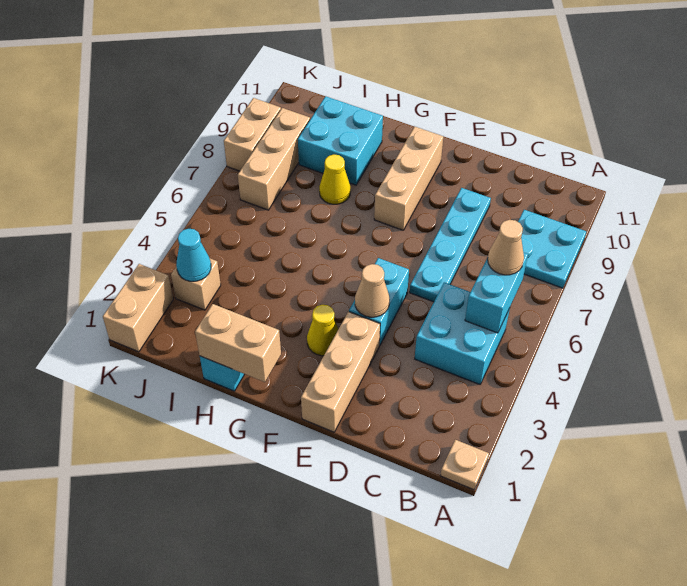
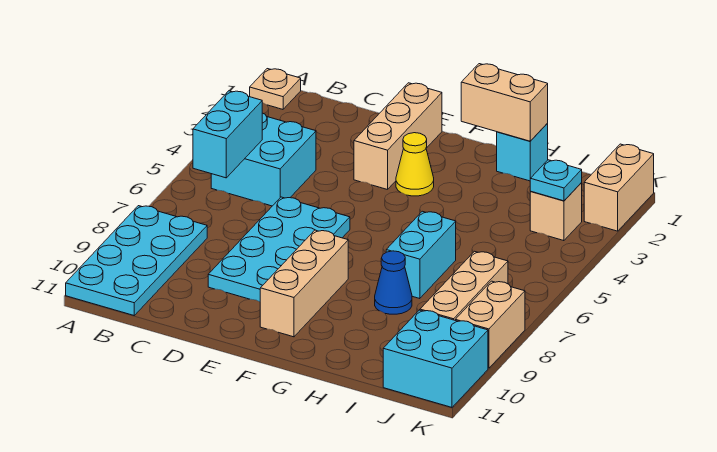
cyan plate A8:B9 level 1 -> cyan plate A8:B11 level 1
tan cone B6 level 3 -> none
cyan plate D6:D9 level 1 -> cyan plate D6:E9 level 1
cyan brick E4:E5 level 1 -> cyan brick H6:H7 level 1
tan cone E4 level 2 -> none
yellow cone H8 level 1 -> blue cone H8 level 1
cyan brick H9:I10 level 1 -> cyan brick J10:K11 level 1
cyan cone J3 level 2 -> cyan plate J3 level 2

